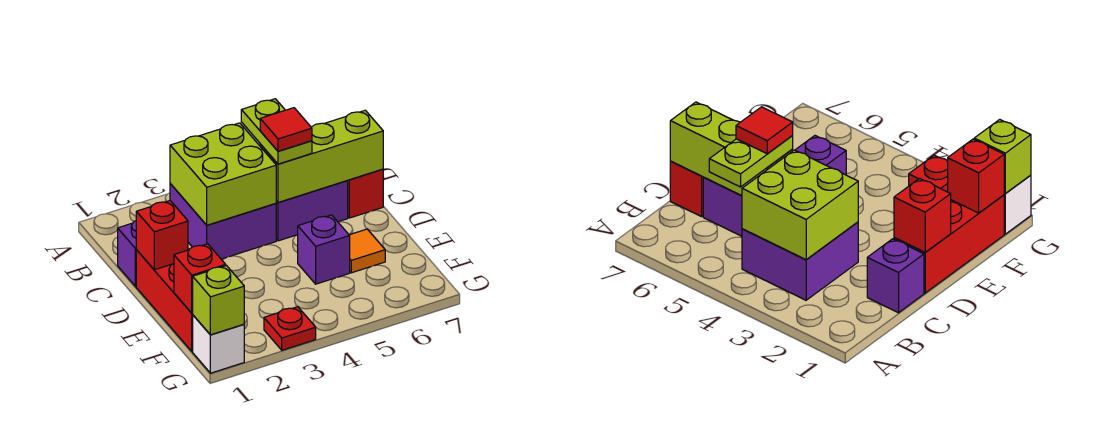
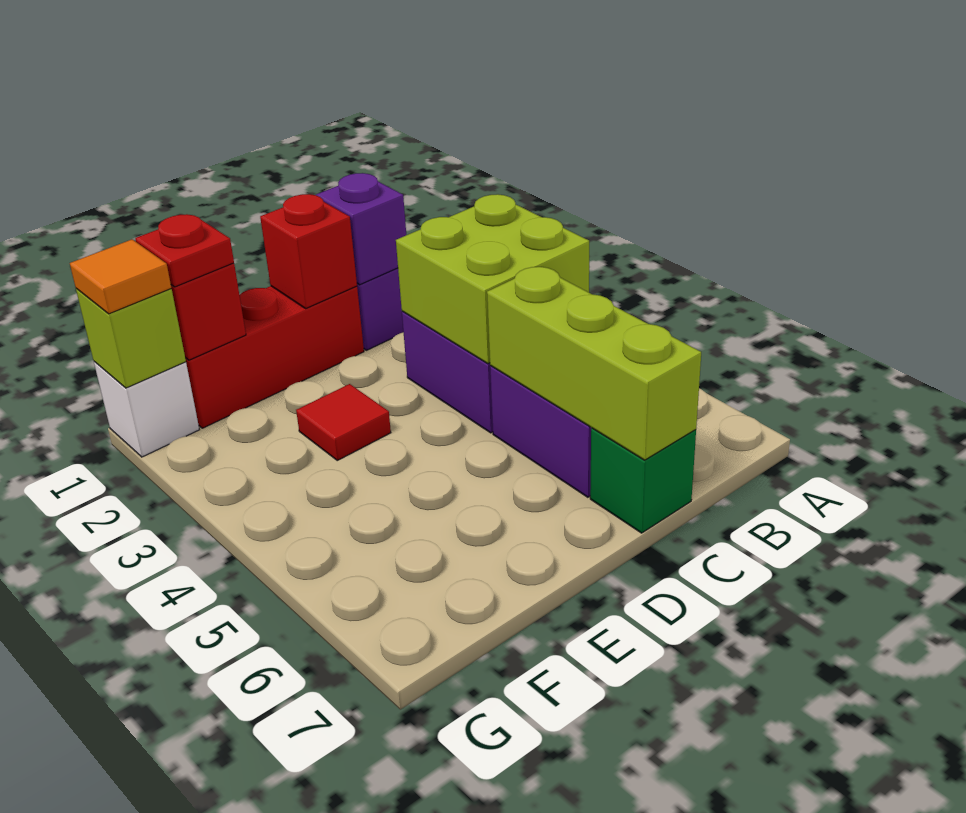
lime plate B5:C5 level 3 -> none
red tile C5 level 4 -> red tile E3 level 1
red brick C7 level 1 -> green brick C7 level 1
purple brick E5 level 1 -> purple brick C1 level 2
orange tile E6 level 1 -> orange tile G1 level 3
red plate G3 level 1 -> red plate F1 level 3

